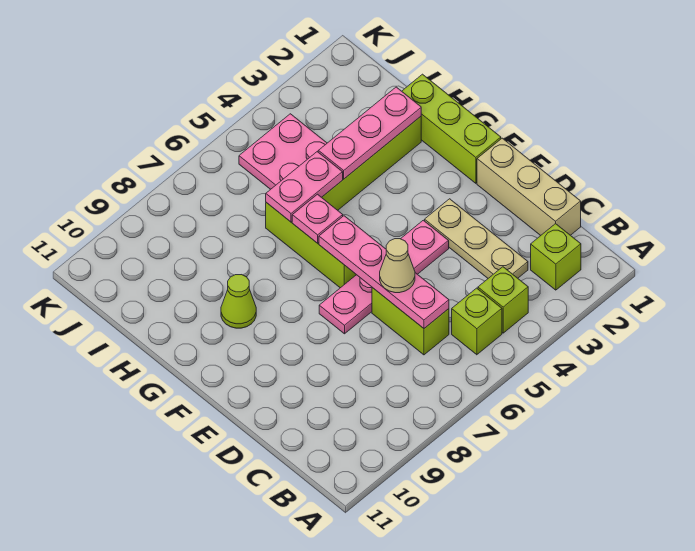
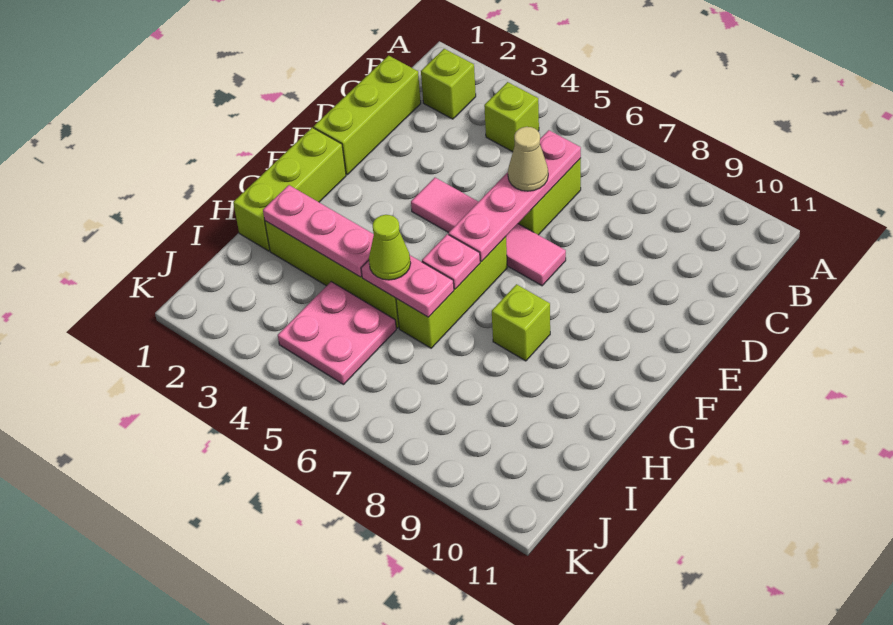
lime brick B5 level 1 -> lime brick G8 level 1
tan brick C1:E1 level 1 -> lime brick C1:E1 level 1
tan plate C3:E3 level 1 -> none
pink plate E4:E7 level 1 -> pink tile E4:E7 level 1
lime cone G9 level 1 -> lime cone H5 level 3

